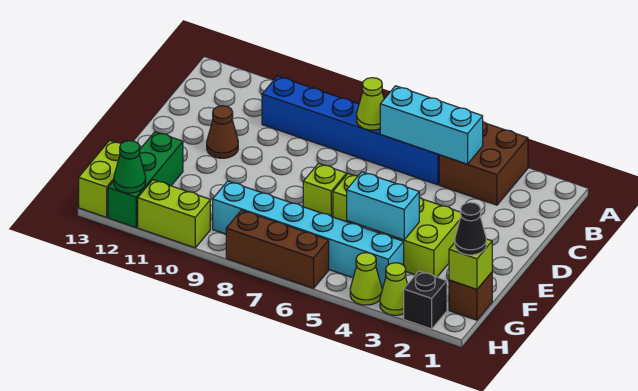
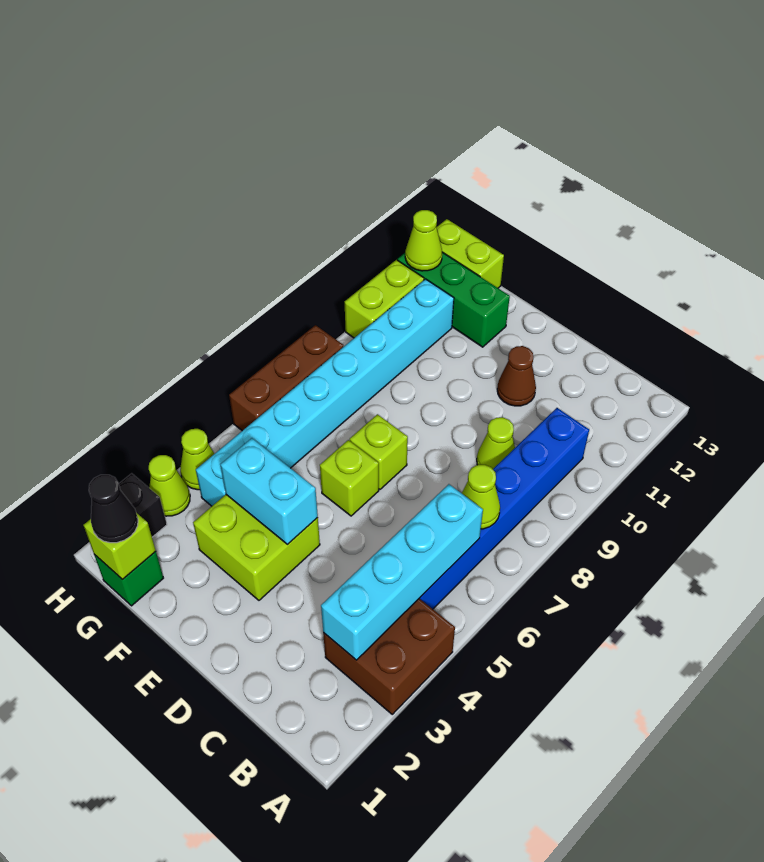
cyan brick B4:B6 level 2 -> cyan brick B3:B6 level 2
none -> lime cone C9 level 1
cyan brick F4:F5 level 2 -> cyan brick E4:F4 level 2
brown brick G1 level 1 -> green brick G1 level 1
cyan brick G4:G9 level 1 -> cyan brick G4:G11 level 1
green cone H12 level 2 -> lime cone H12 level 2

